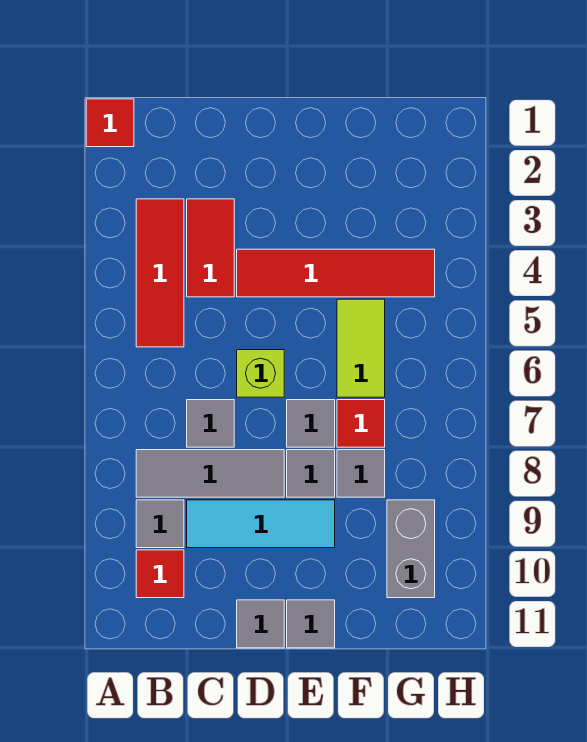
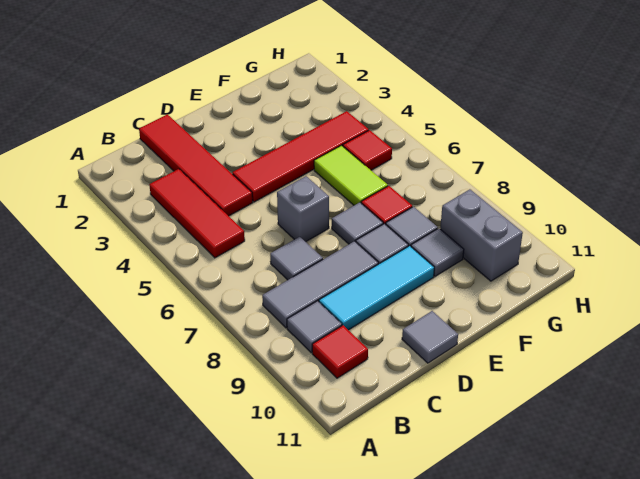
red tile A1 level 1 -> red tile G5 level 1
red tile C3:C4 level 1 -> red tile C1:C4 level 1
lime brick D6 level 1 -> grey brick D6 level 1
grey tile E11 level 1 -> grey tile F9 level 1

